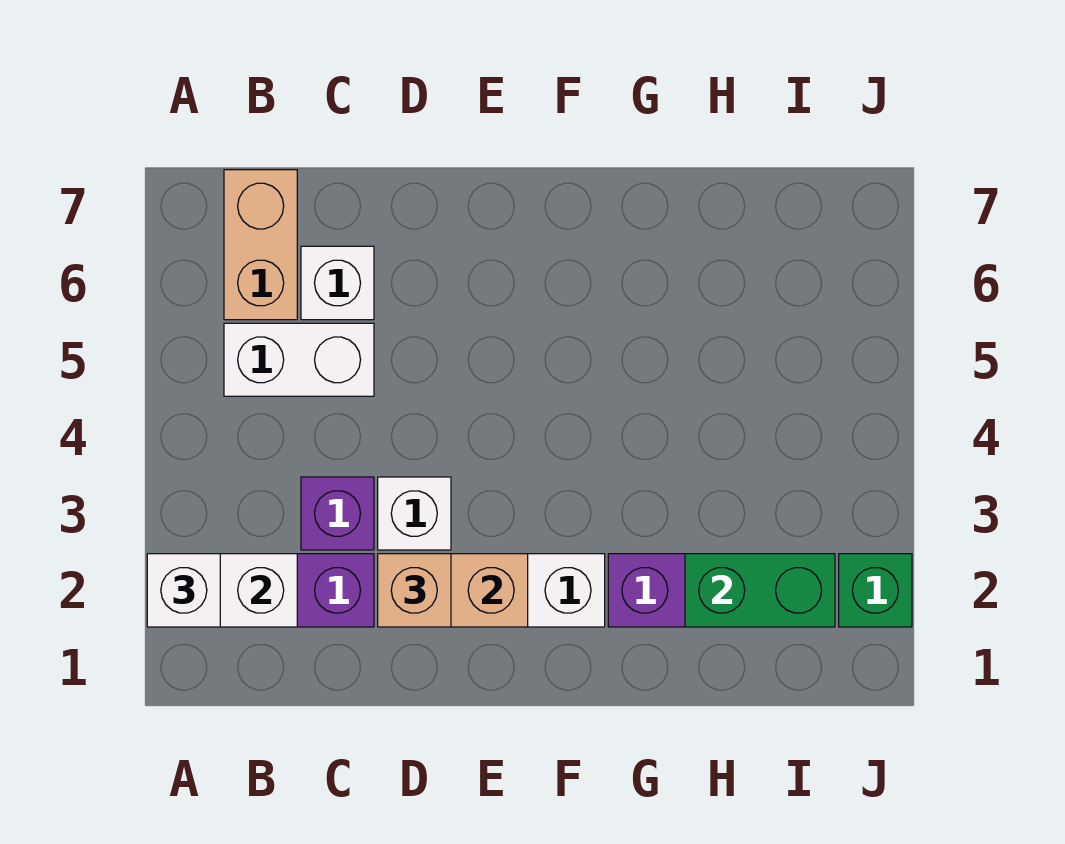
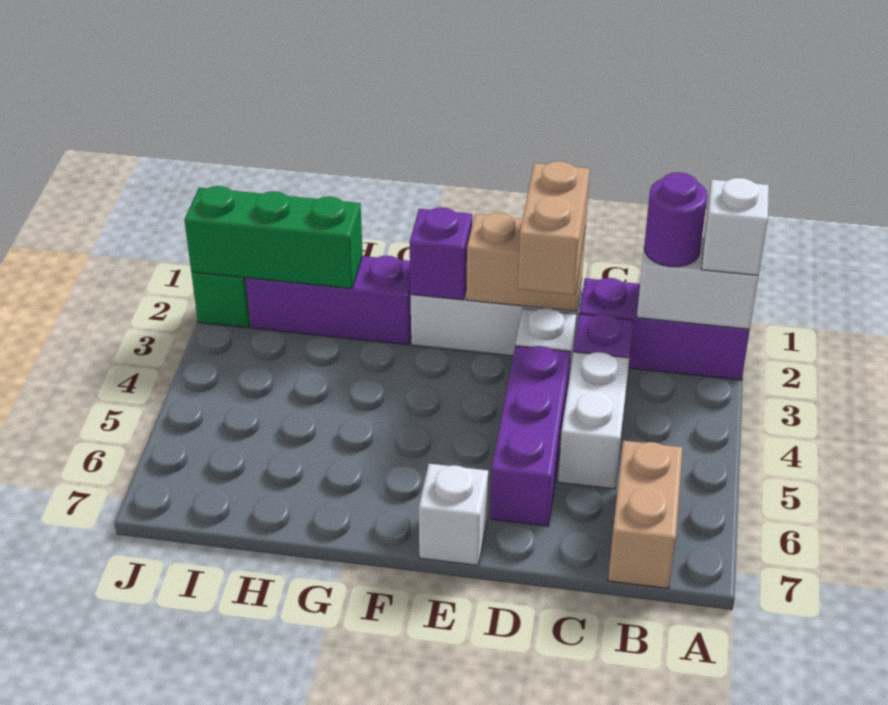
none -> purple round brick B2 level 3
white brick B5:C5 level 1 -> white brick C4:C5 level 1
white brick C6 level 1 -> white brick E7 level 1
tan brick D2 level 3 -> tan brick D2:D3 level 3
none -> purple brick D4:D6 level 1
none -> purple brick F2 level 2
green brick H2:I2 level 2 -> green brick H2:J2 level 2

